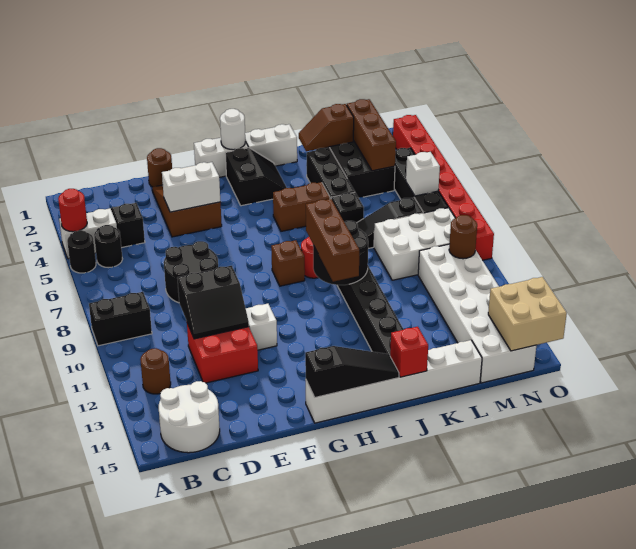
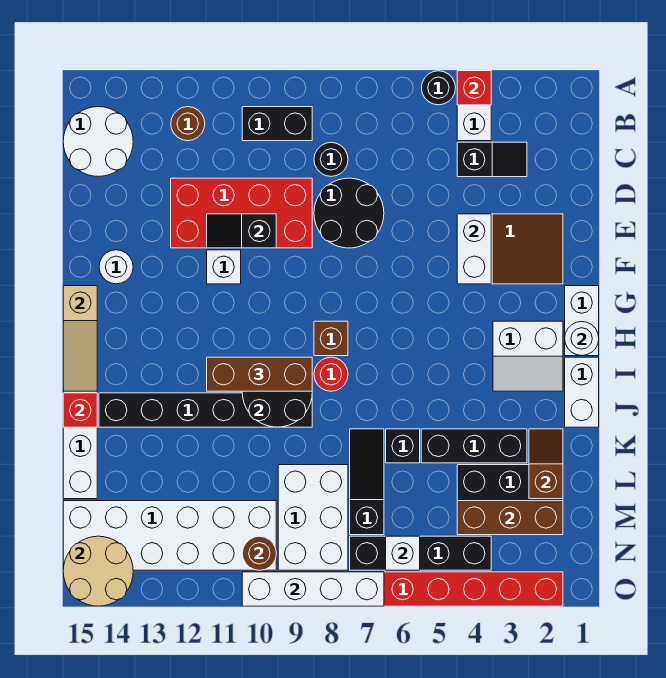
red round brick A4 level 2 -> red brick A4 level 2
black brick A9:B9 level 1 -> black brick B9:B10 level 1
black round brick B5 level 1 -> black round brick C8 level 1
black slope D10:E11 level 2 top 10 -> black slope E10:E11 level 2 top 10
red brick D11:E12 level 1 -> red brick D9:E12 level 1
brown round brick E1 level 1 -> none
none -> white round brick F14 level 1
black slope G15:I15 level 2 top G -> tan slope G15:I15 level 2 top G
black slope H2:I3 level 1 top H -> white slope H2:I3 level 1 top H
brown brick I5:J5 level 1 -> none
tan brick N14:O15 level 2 -> tan round brick N14:O15 level 2
none -> white brick O7:O10 level 2

